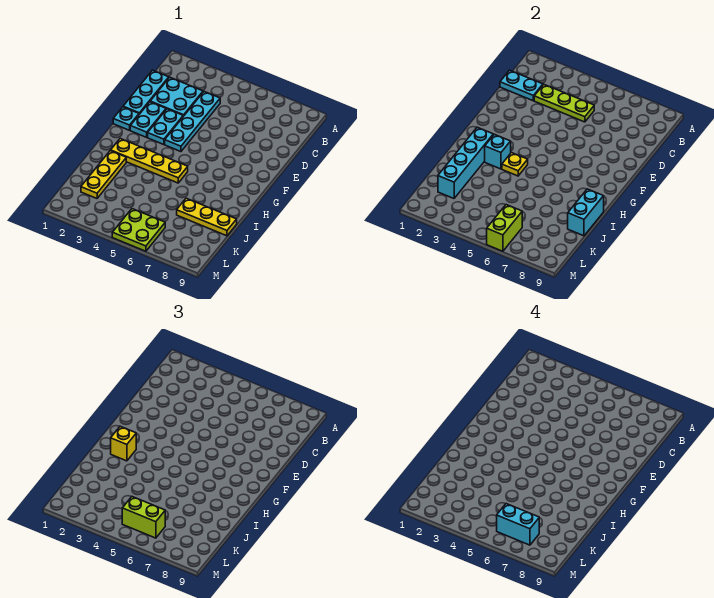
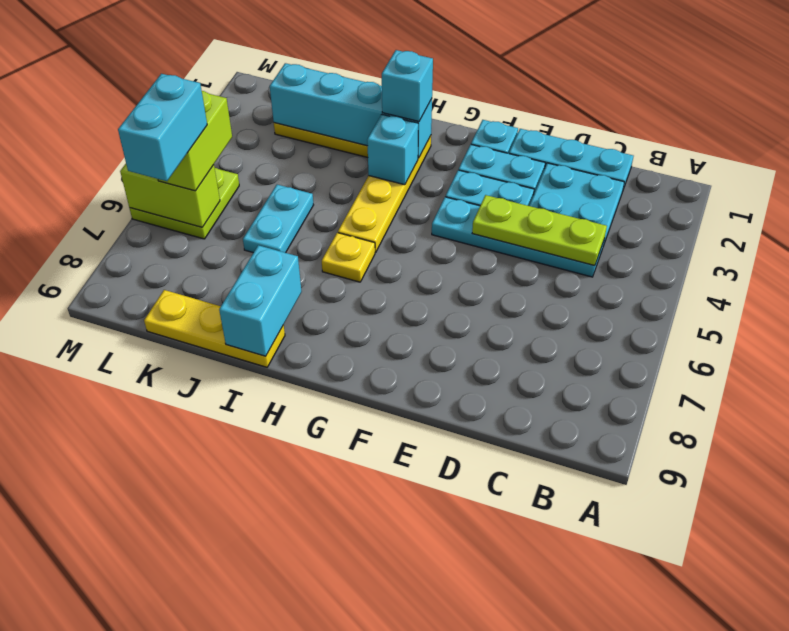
cyan plate C1:C2 level 2 -> cyan plate J5:J6 level 1
lime plate C3:C5 level 2 -> lime plate C4:E4 level 2
yellow brick H2 level 3 -> cyan brick H2 level 3
yellow plate H4 level 2 -> yellow plate H6 level 1
cyan brick I9:J9 level 2 -> cyan brick I8:I9 level 2
yellow plate J7:J9 level 1 -> yellow plate I9:K9 level 1

